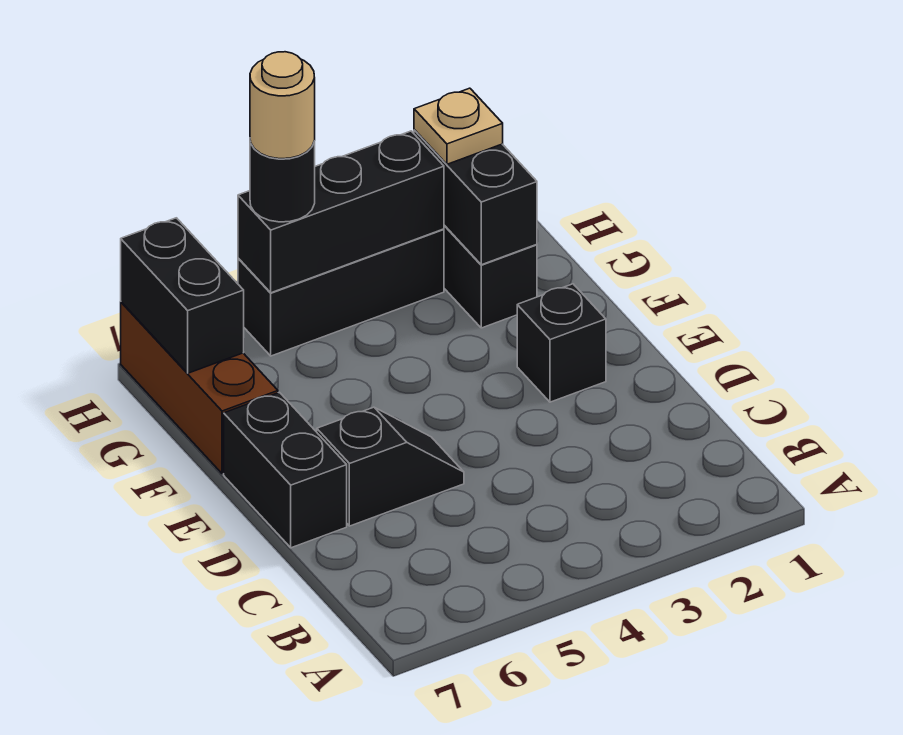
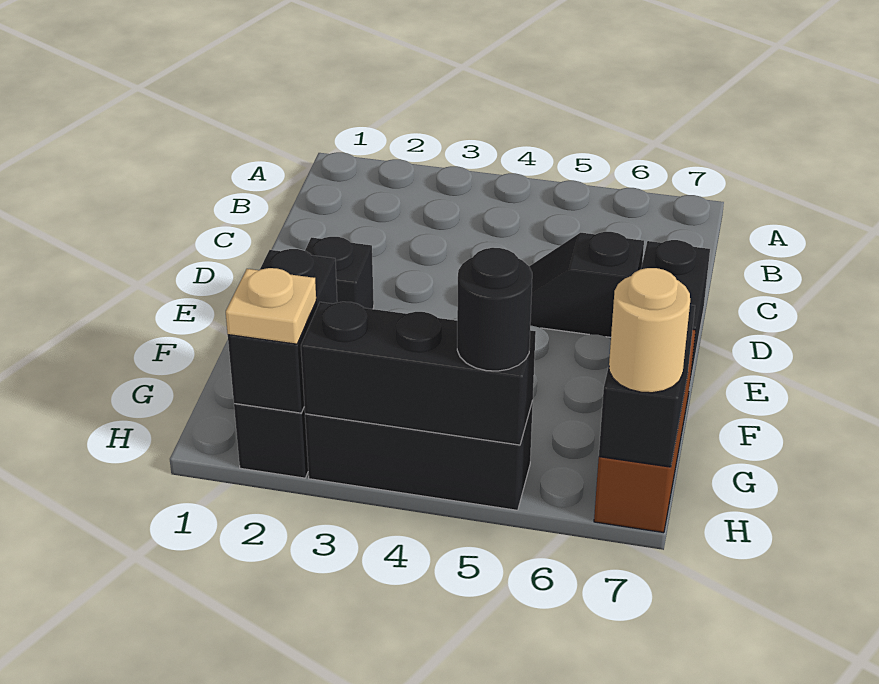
tan round brick H5 level 4 -> tan round brick H7 level 3

